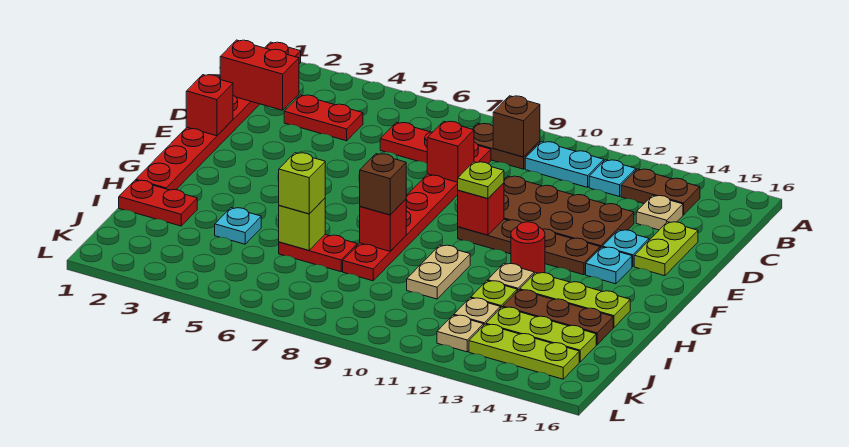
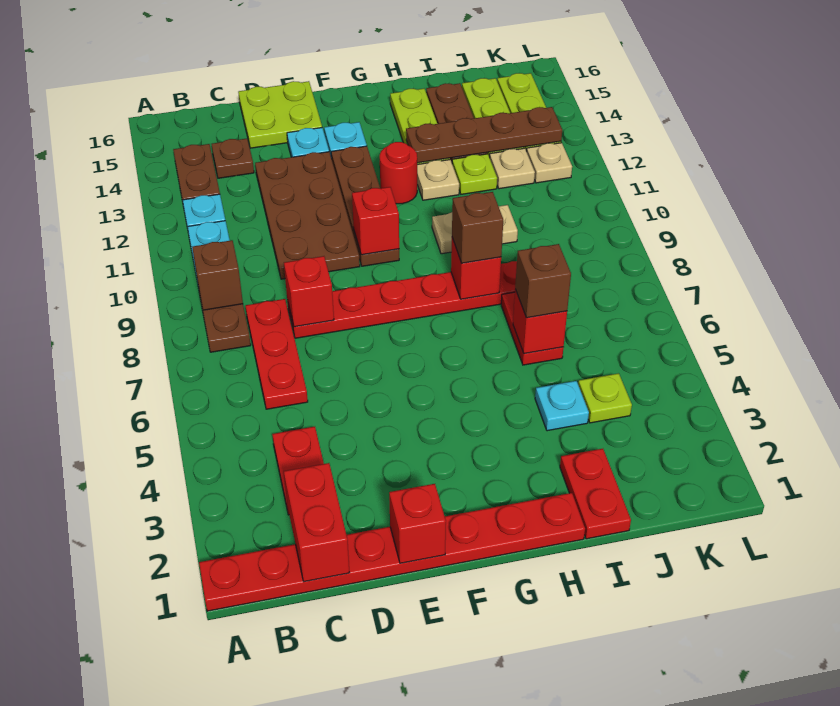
tan plate C14 level 1 -> brown plate C14 level 1
lime plate D15:E15 level 1 -> lime plate D15:E16 level 1
lime plate F10 level 3 -> lime plate J4 level 1
none -> brown plate H13:K13 level 2
lime brick I6 level 2 -> red brick I6 level 2
lime brick I6 level 3 -> brown brick I6 level 3

